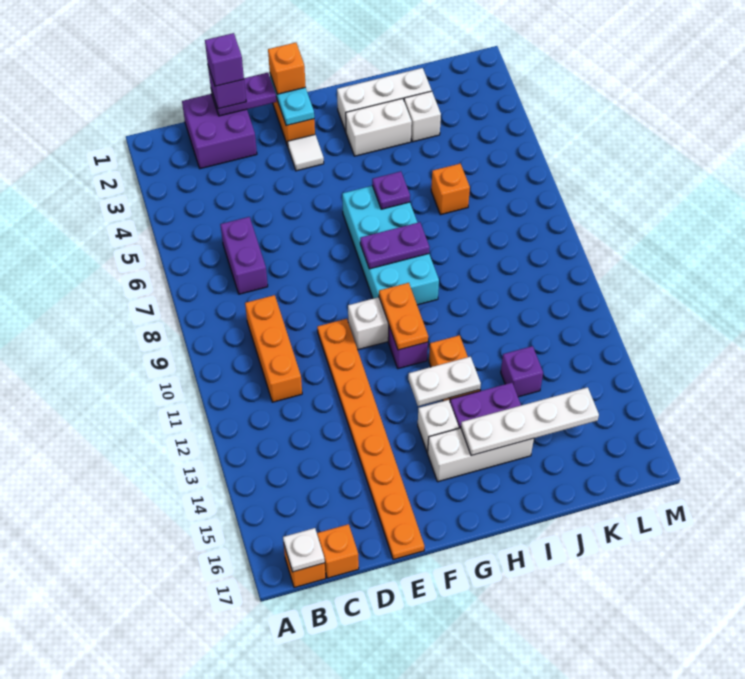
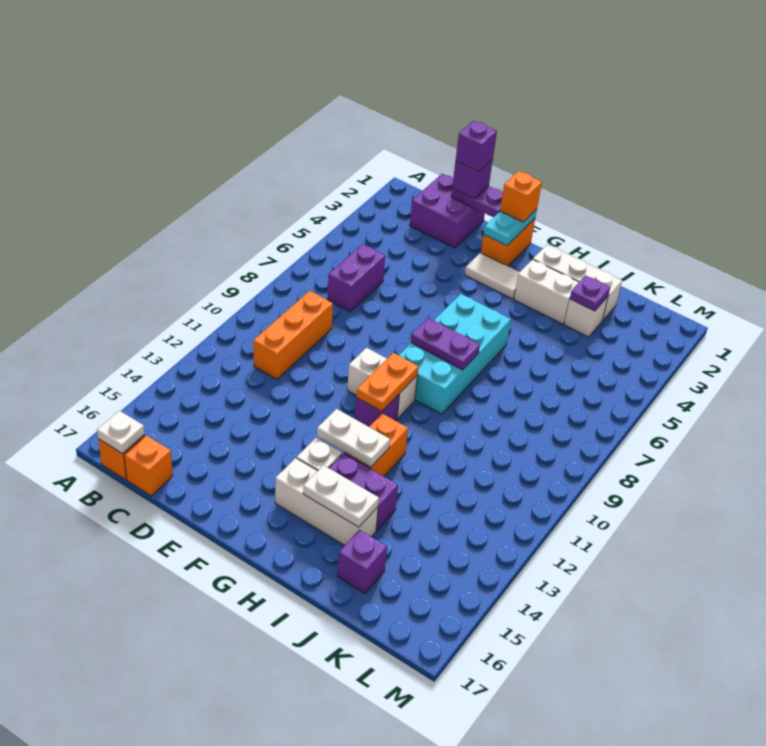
orange plate E10:E17 level 1 -> none
white tile F3 level 1 -> white tile F3:G3 level 1
purple plate H6 level 2 -> purple plate J3 level 2
white plate H15:K15 level 2 -> white plate H15:I15 level 2
orange brick J6 level 1 -> none
purple brick J13 level 1 -> purple brick J16 level 1

